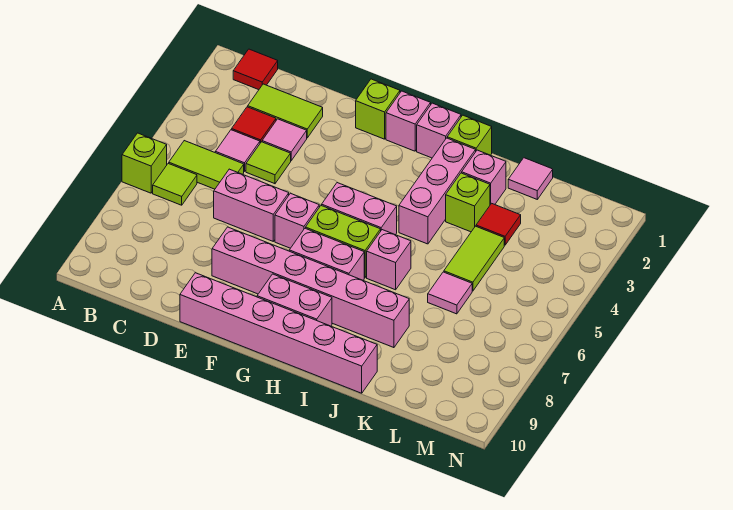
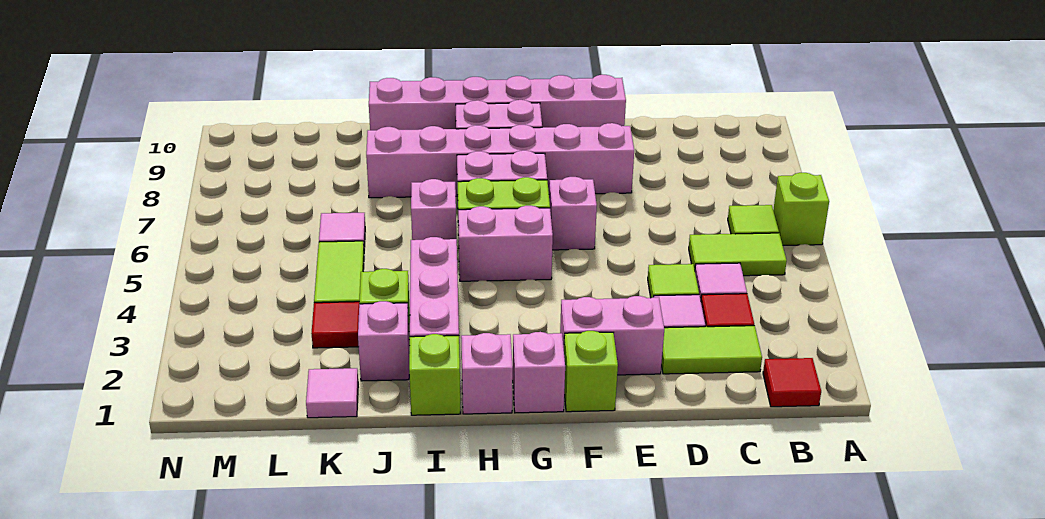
pink brick D6:E6 level 1 -> pink brick E2:F2 level 1

